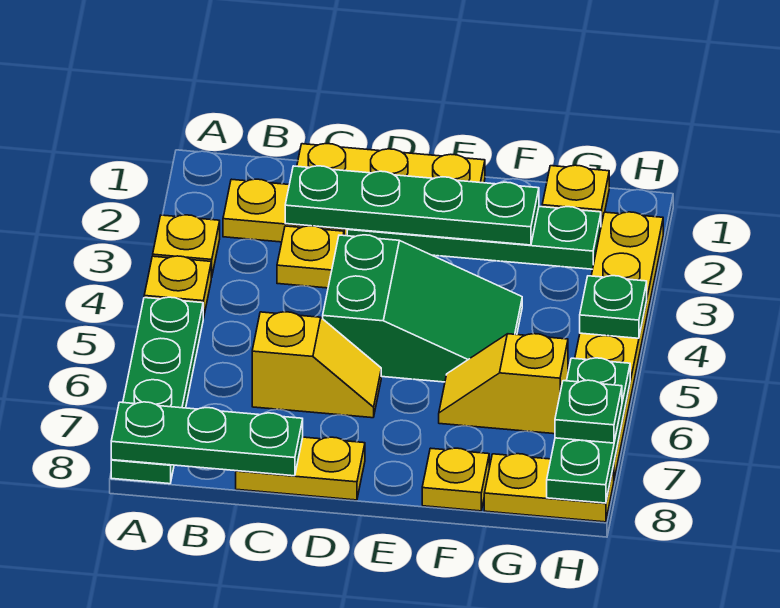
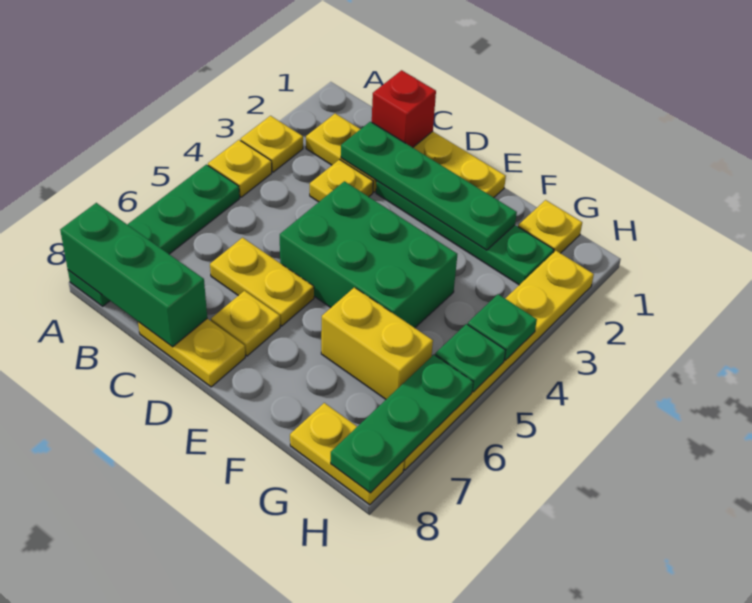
green plate A8:C8 level 2 -> green brick A8:C8 level 2
none -> red brick C1 level 2
yellow slope C6:D6 level 1 top C -> yellow plate C6:D6 level 1
green slope D4:F5 level 1 top D -> green brick D4:F5 level 1
yellow slope F6:G6 level 1 top G -> yellow brick F6:G6 level 1
yellow plate F8 level 1 -> yellow plate D7 level 1
green plate H7 level 3 -> green plate H5 level 2

